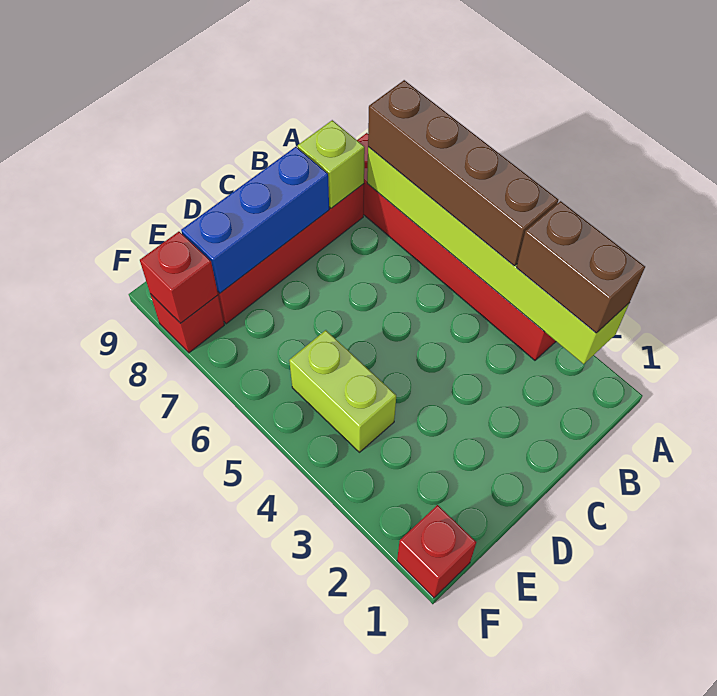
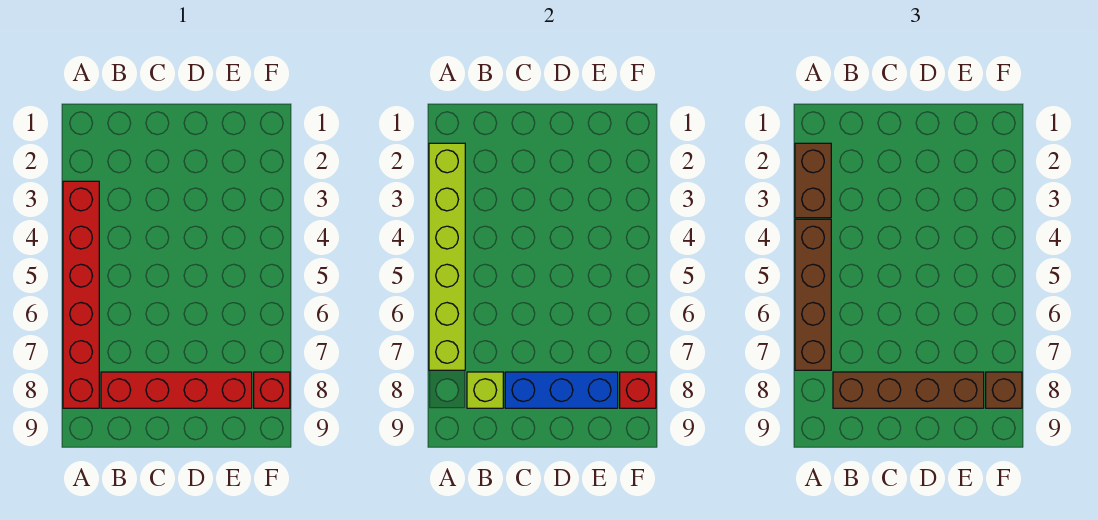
none -> brown brick B8:E8 level 3
lime brick E4:E5 level 1 -> none
red brick F1 level 1 -> none
none -> brown brick F8 level 3

